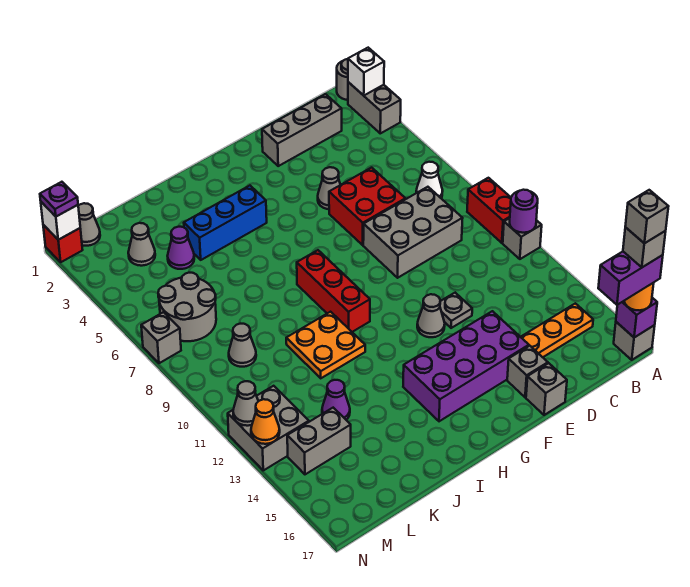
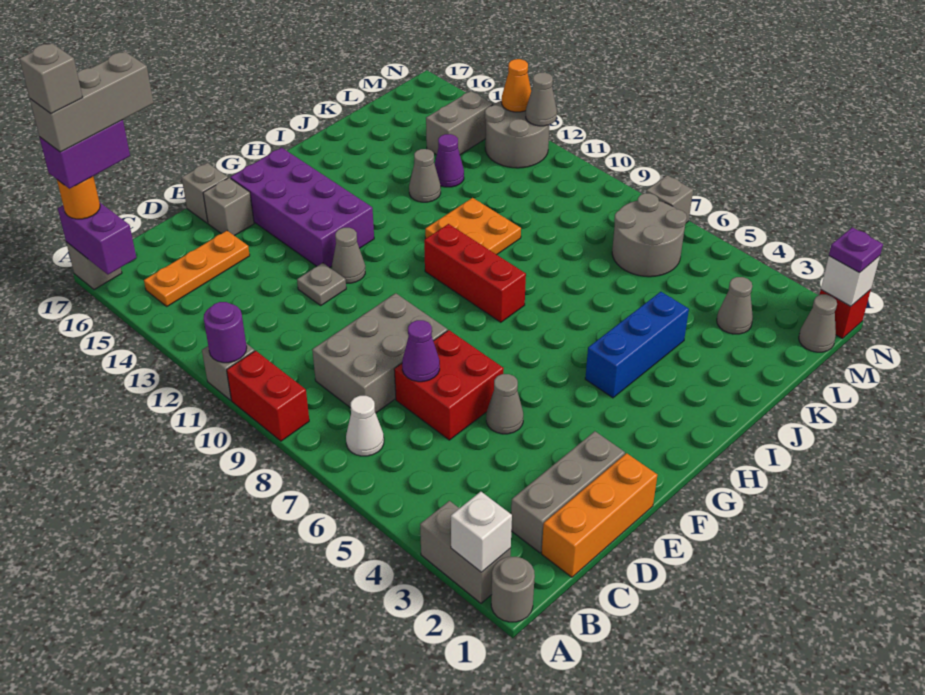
purple brick A17 level 2 -> purple brick A16:A17 level 2
grey brick A17 level 5 -> grey brick A17:C17 level 5
none -> orange brick C1:E1 level 1
purple brick E14:H15 level 1 -> purple brick F13:G16 level 1
purple cone K4 level 1 -> purple cone D7 level 2
grey cone L9 level 1 -> grey cone J13 level 1
grey brick M12:N13 level 1 -> grey round brick M12:N13 level 1

